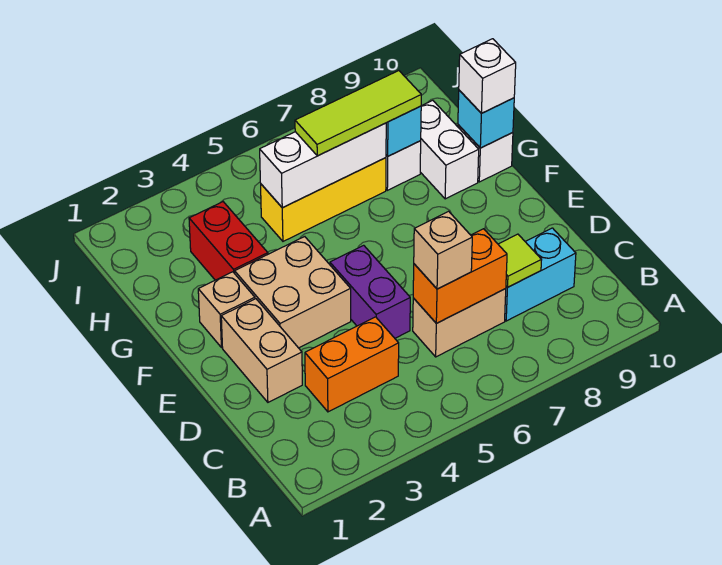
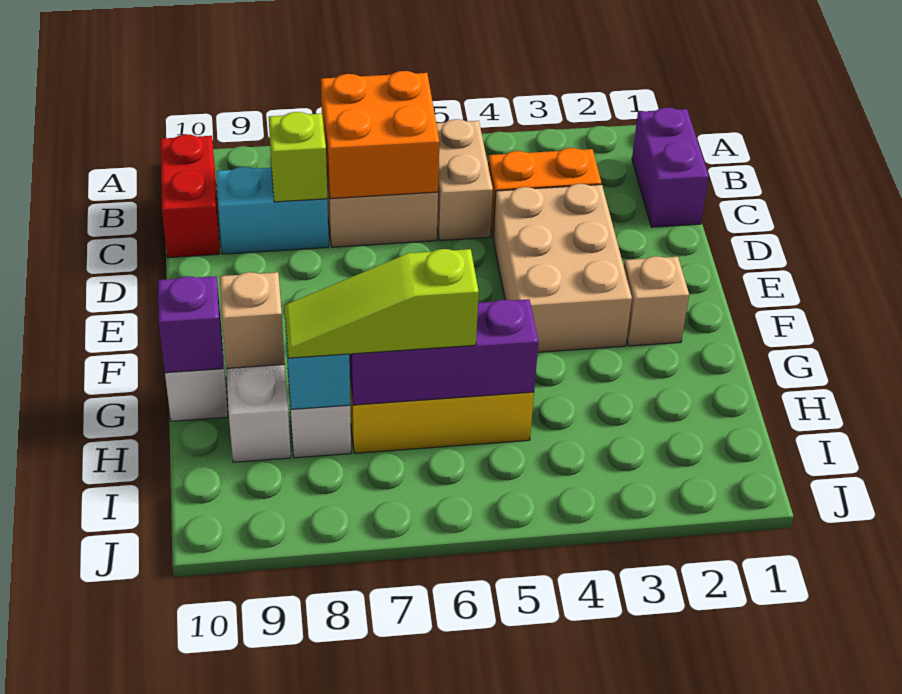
orange brick C6:C7 level 2 -> orange brick B6:C7 level 2
tan brick C6 level 3 -> tan brick G9 level 2
lime tile C8 level 2 -> lime brick C8 level 2
tan brick D2:E2 level 1 -> tan brick B5:C5 level 1
purple brick D5:E5 level 1 -> purple brick B1:C1 level 1
tan brick E3:F4 level 1 -> tan brick D3:F4 level 1
red brick G3:H3 level 1 -> red brick B10:C10 level 1
cyan brick G10 level 2 -> purple brick G10 level 2
white brick G10 level 3 -> none
white brick H5:H7 level 2 -> purple brick H5:H7 level 2
lime tile H6:H8 level 3 -> lime slope H6:H8 level 3 top 6

